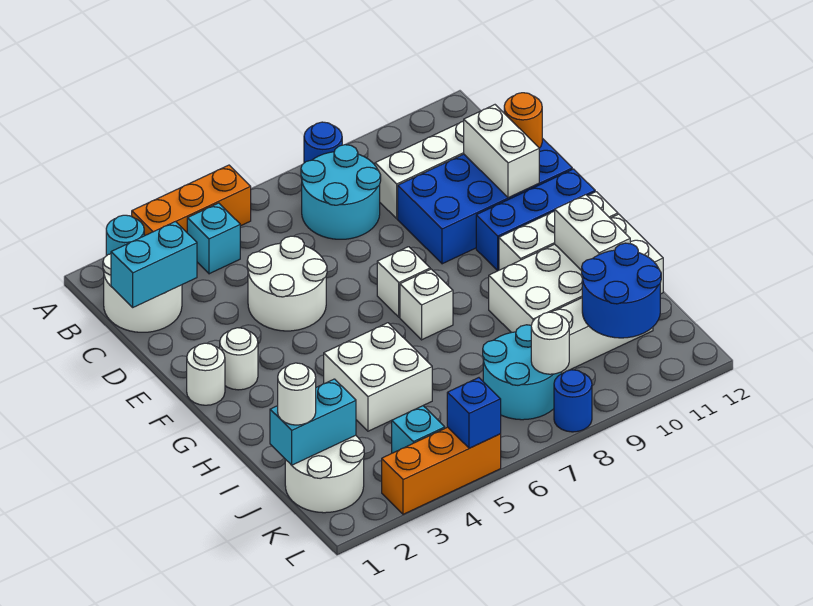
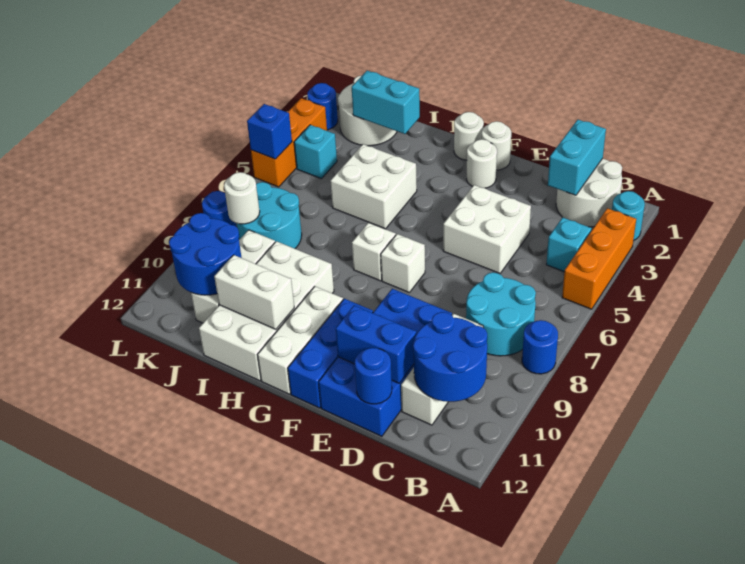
none -> blue round brick B10:C11 level 2
white round brick D4:E5 level 1 -> white brick D4:E5 level 1
white brick D11:E11 level 2 -> blue brick D11:E11 level 2
orange round brick D12 level 2 -> blue round brick D12 level 2
cyan brick J1:J2 level 2 -> cyan brick I2:J2 level 2
white round brick J1 level 3 -> white round brick G1 level 1
none -> blue round brick L2 level 1

